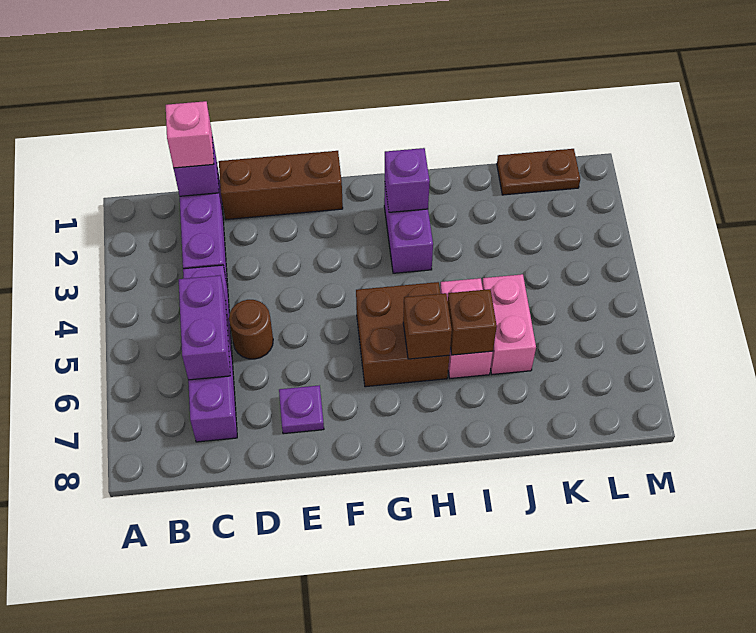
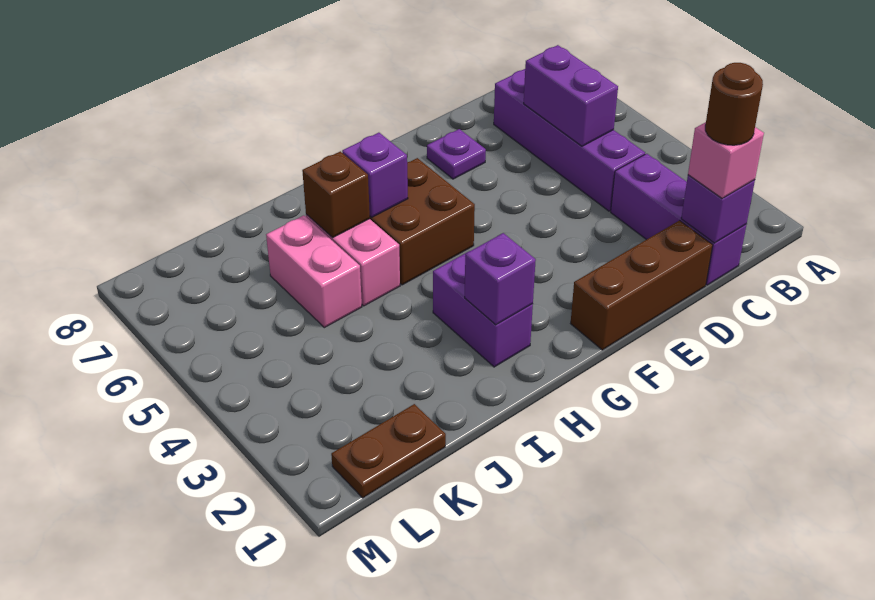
brown round brick D5 level 1 -> brown round brick C1 level 4
brown brick H6 level 2 -> purple brick H6 level 2

